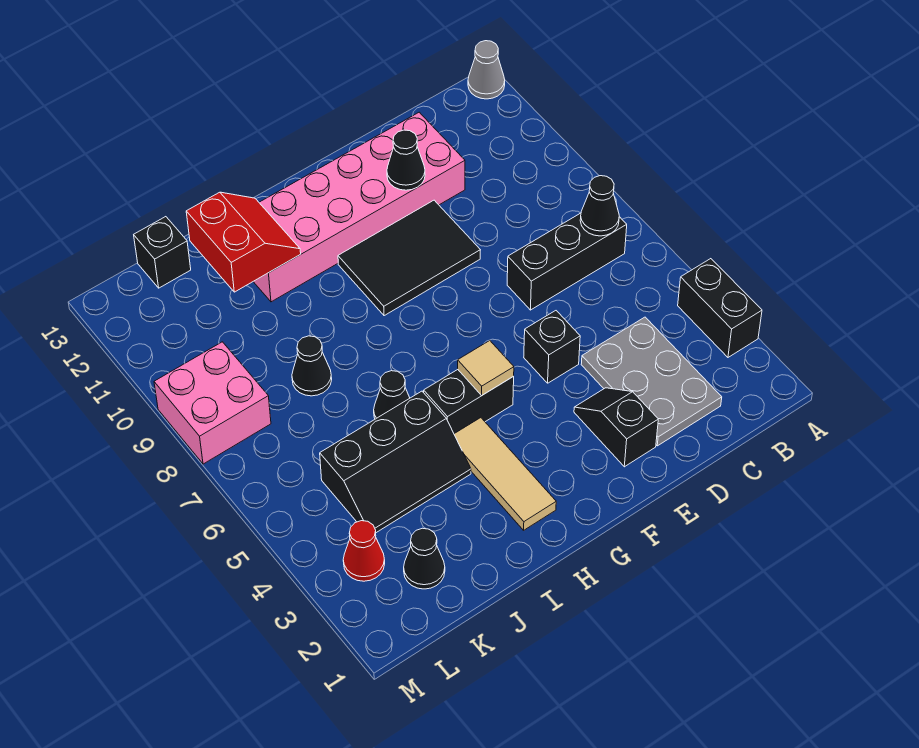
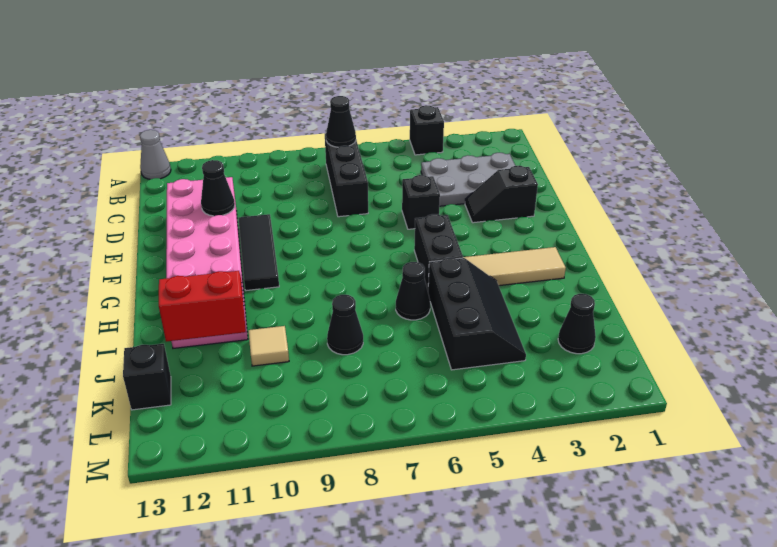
black brick A3:A4 level 1 -> black brick A4 level 1
black tile E9:G10 level 1 -> black tile E10:G10 level 1
tan tile G5 level 2 -> tan tile J10 level 1
red cone L3 level 1 -> none
pink brick L8:M9 level 1 -> none

